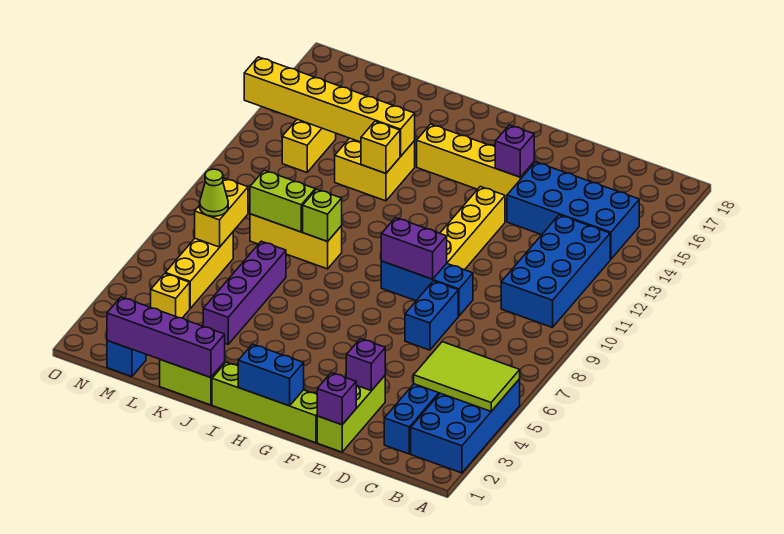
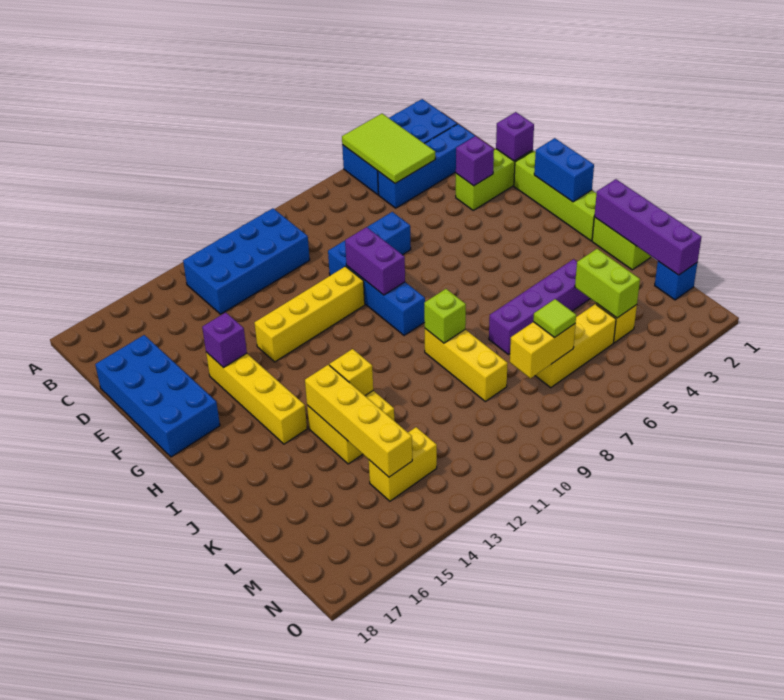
blue brick B14:E15 level 1 -> blue brick D17:G18 level 1
blue brick E9:G9 level 1 -> blue brick E9:H9 level 1
yellow brick J14:O14 level 2 -> yellow brick J14:M14 level 2
lime brick K9:L9 level 2 -> lime brick L4:M4 level 2
lime cone M7 level 3 -> lime tile M7 level 3

